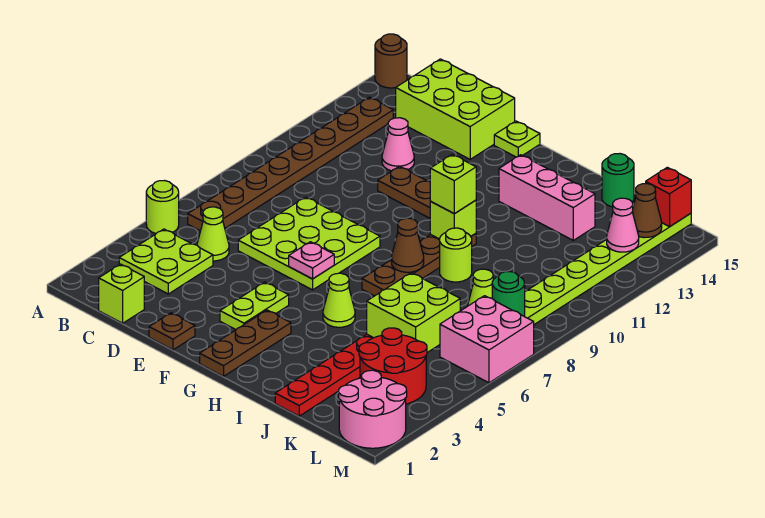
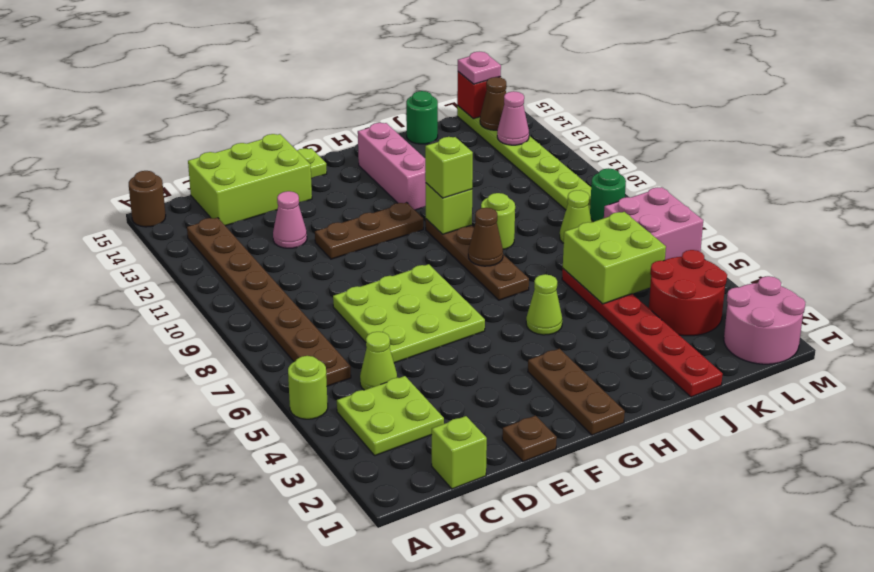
lime plate F3:F4 level 1 -> none
pink plate F6 level 2 -> pink plate L15 level 3
pink brick H13:J13 level 1 -> pink brick H12:H14 level 1

